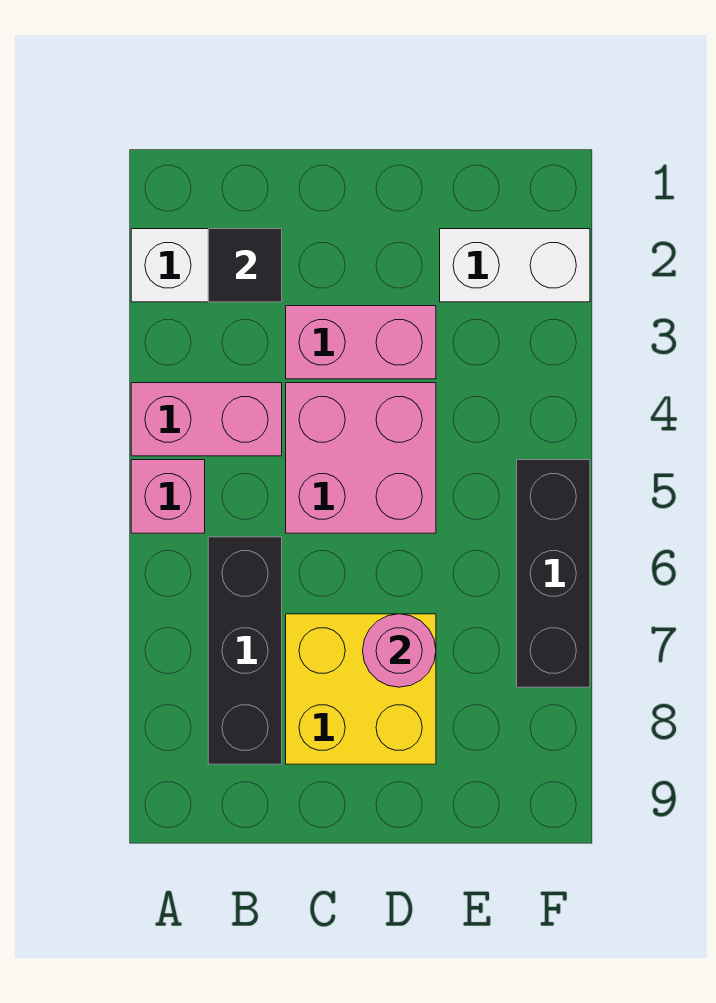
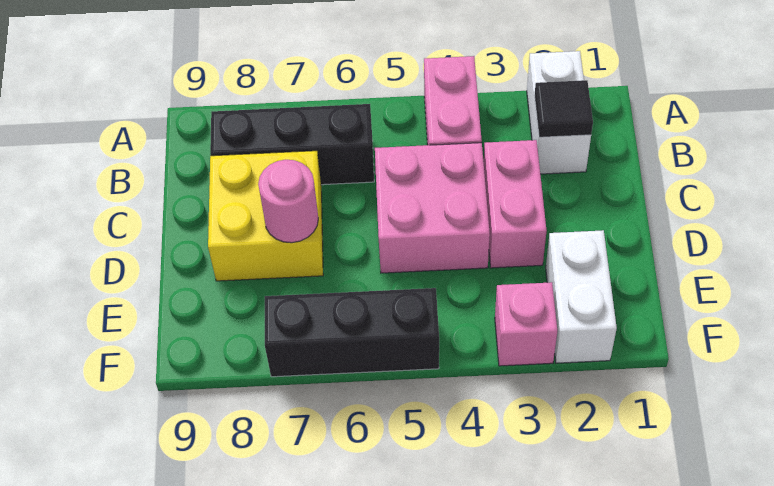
pink brick A5 level 1 -> pink brick F3 level 1

